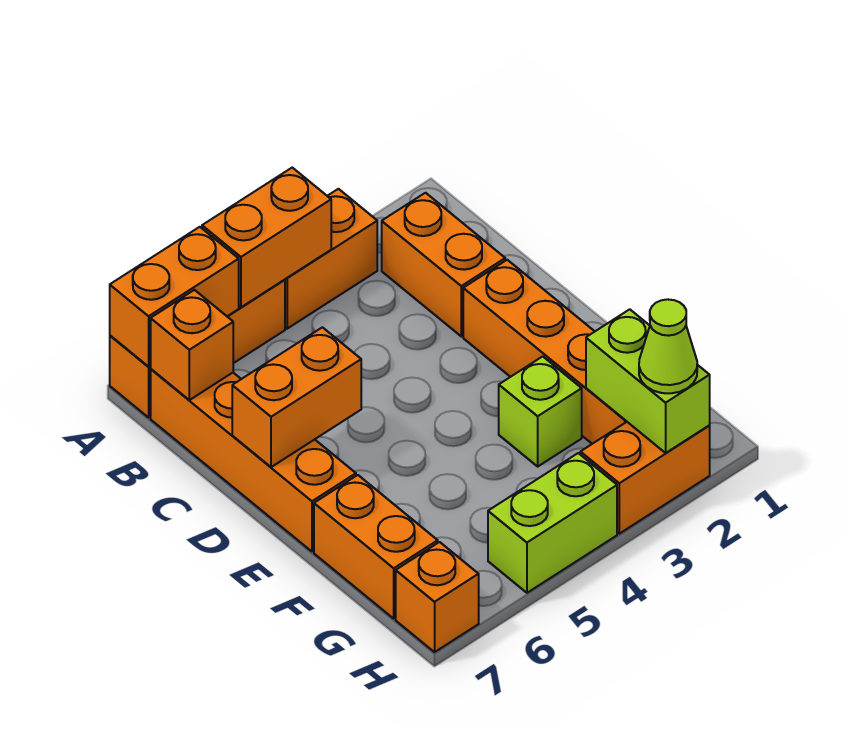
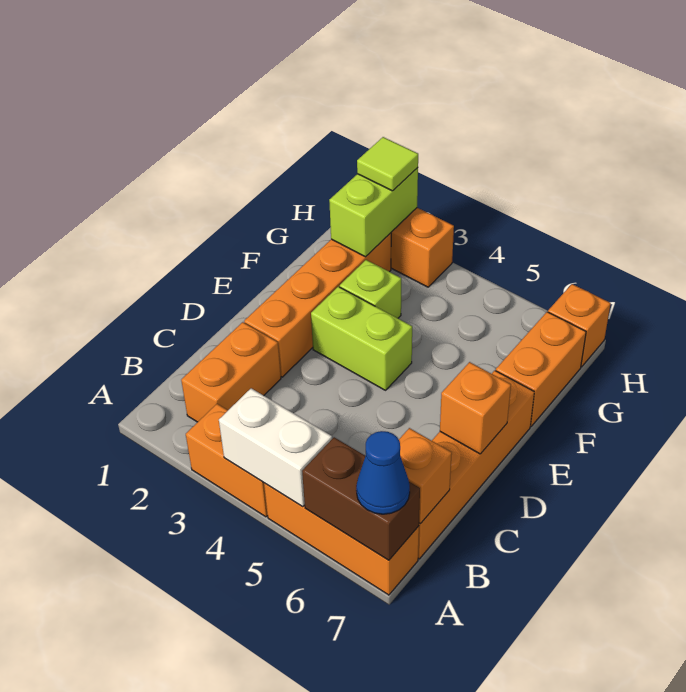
orange brick A4:A5 level 2 -> white brick A4:A5 level 2
orange brick A6:A7 level 2 -> brown brick A6:A7 level 2
none -> blue cone A7 level 3
orange brick D6:D7 level 2 -> orange brick D7 level 2
lime cone H2 level 3 -> lime tile H2 level 3
lime brick H4:H5 level 1 -> lime brick E3:E4 level 1

